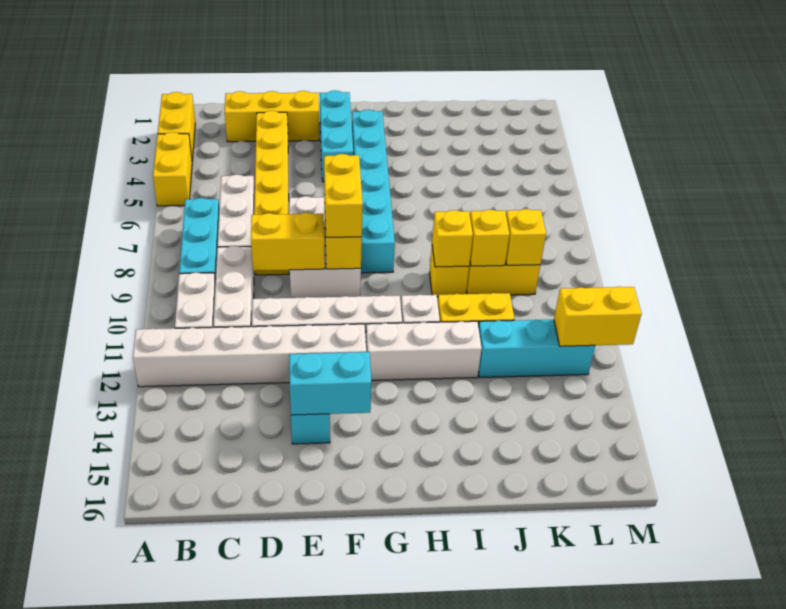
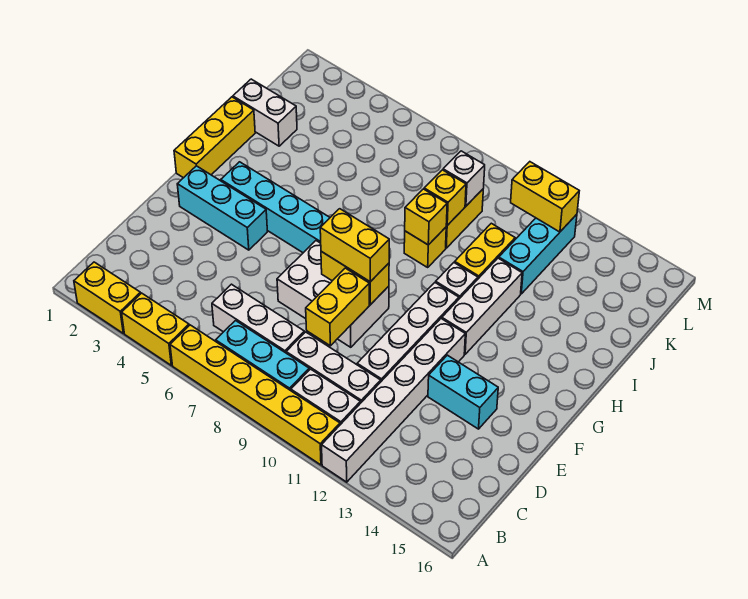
yellow brick C2:E2 level 1 -> yellow brick G1:I1 level 1
yellow brick D3:D8 level 1 -> yellow brick A6:A11 level 1
cyan brick E14:F14 level 2 -> none
none -> white brick J1:J2 level 1
yellow brick K9 level 2 -> white brick K9 level 2
yellow brick L12:M12 level 2 -> yellow brick L11:L12 level 2

